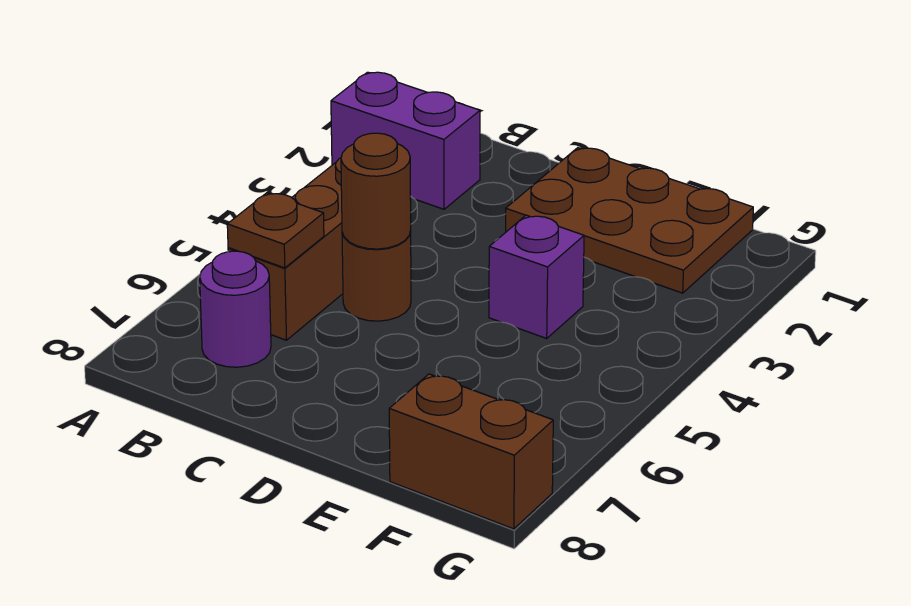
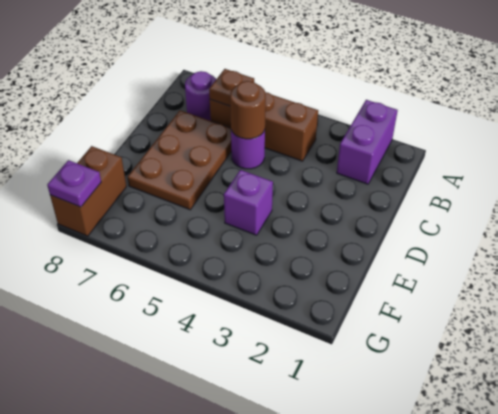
brown round brick C5 level 1 -> purple round brick C5 level 1
brown plate D1:F2 level 1 -> brown plate C6:E7 level 1
none -> purple plate G8 level 2

